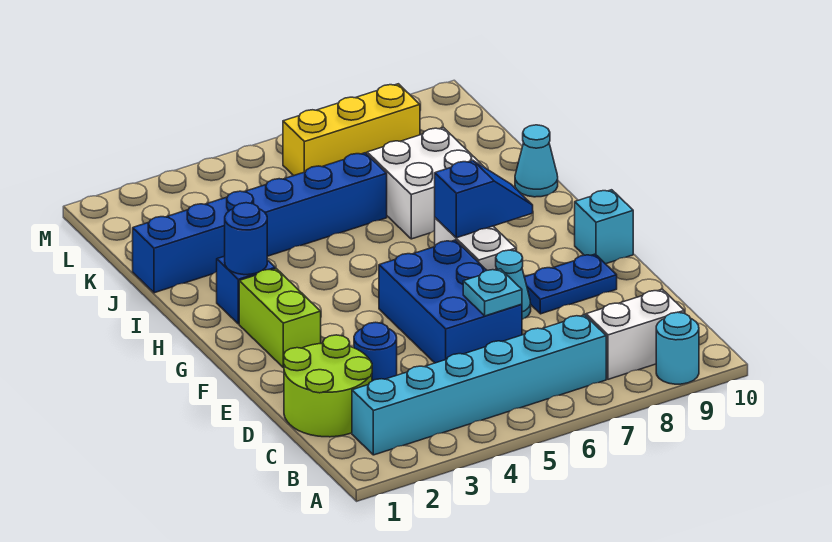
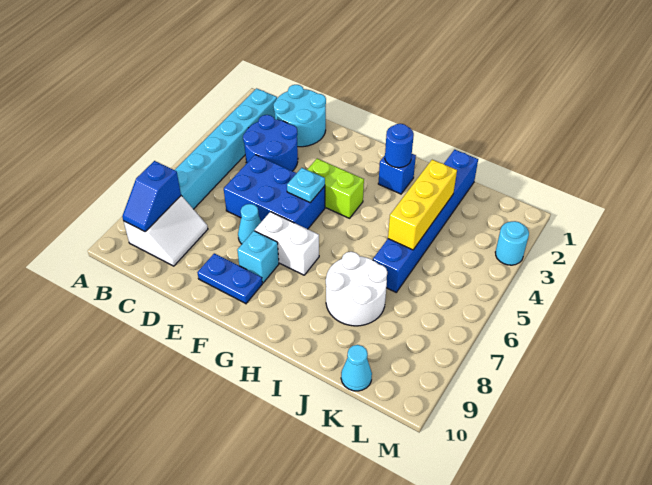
cyan round brick A9 level 1 -> cyan round brick M3 level 1
lime round brick C1:D2 level 1 -> cyan round brick C1:D2 level 1
blue round brick D3 level 1 -> blue round brick C3:D4 level 1
cyan plate D6 level 2 -> cyan plate F5 level 2
blue plate E8:E9 level 1 -> blue plate E9:F9 level 1
lime brick F2:G2 level 1 -> lime brick F4:G4 level 1
cyan brick F10 level 1 -> cyan brick F8 level 1
blue slope G7:G8 level 2 top 7 -> blue slope B8:B9 level 2 top 8
white brick I7:J8 level 1 -> white round brick I7:J8 level 1
cyan cone I10 level 1 -> cyan cone K10 level 1
yellow brick L6:L8 level 1 -> yellow brick J3:J5 level 2

